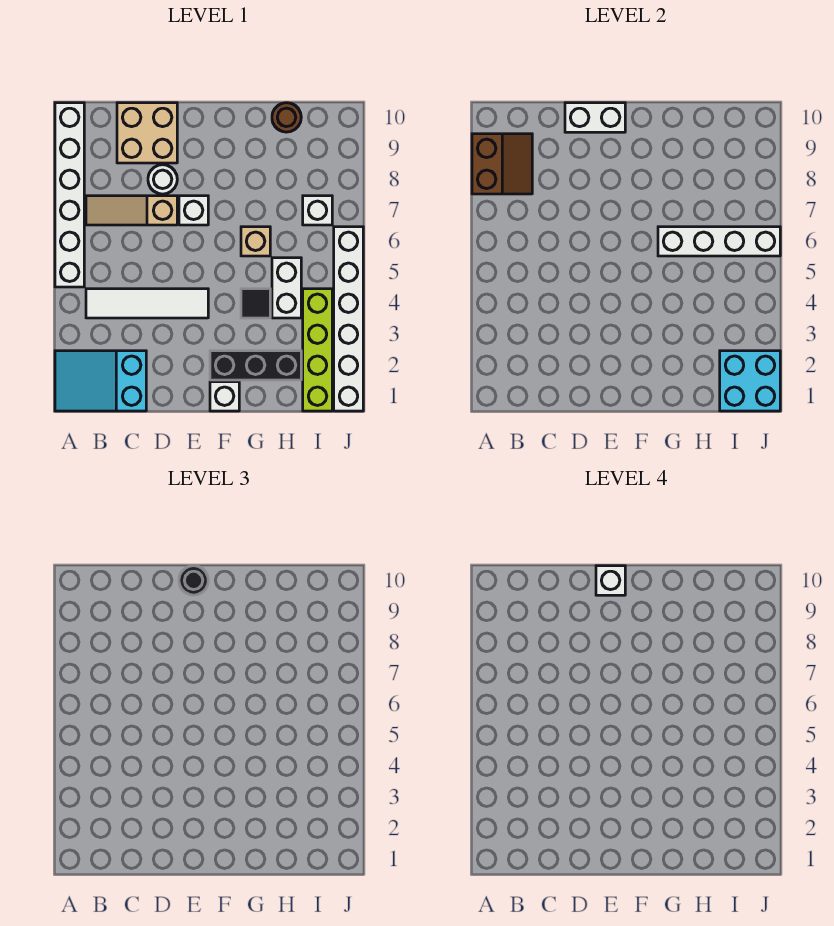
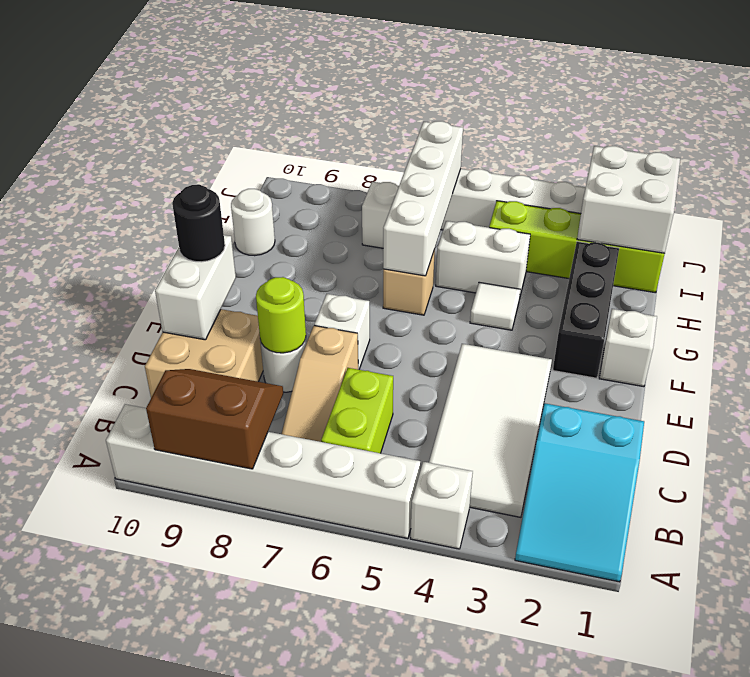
white tile B4:E4 level 1 -> white tile B3:E4 level 1
none -> lime brick B6:C6 level 1
none -> lime round brick D8 level 2
white brick E10 level 4 -> white brick A4 level 1
black tile G4 level 1 -> white tile G4 level 1
brown round brick H10 level 1 -> white round brick H10 level 1
cyan brick I1:J2 level 2 -> white brick I1:J2 level 2

